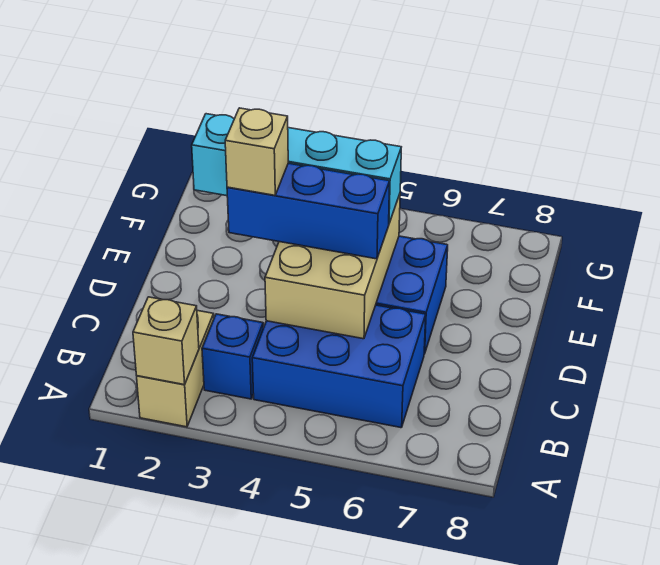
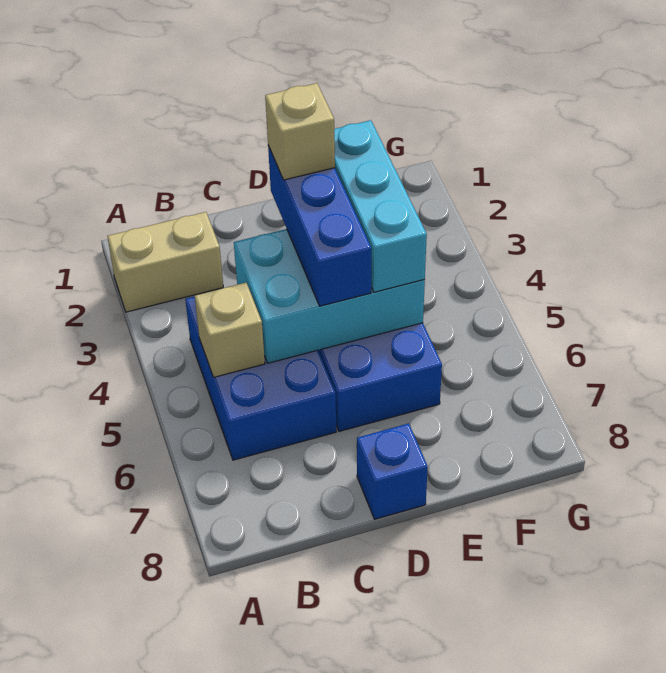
tan brick A2 level 2 -> tan brick B5 level 2
blue brick B3 level 1 -> blue brick D8 level 1
tan brick C4:E5 level 2 -> cyan brick C4:E5 level 2
cyan brick E2:E5 level 3 -> cyan brick E3:E5 level 3

